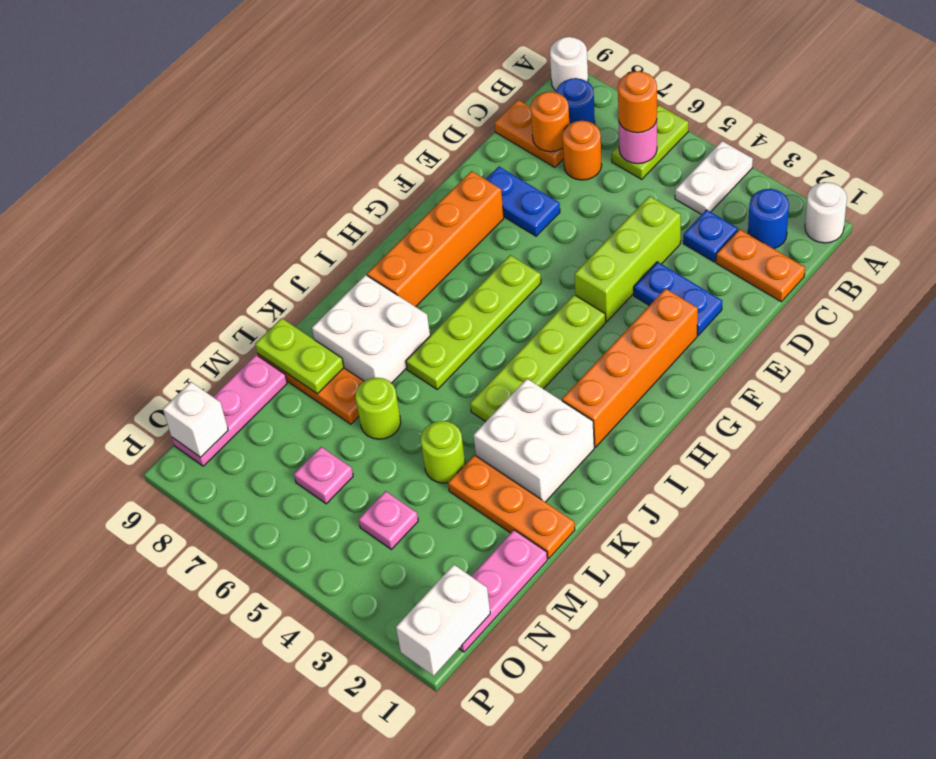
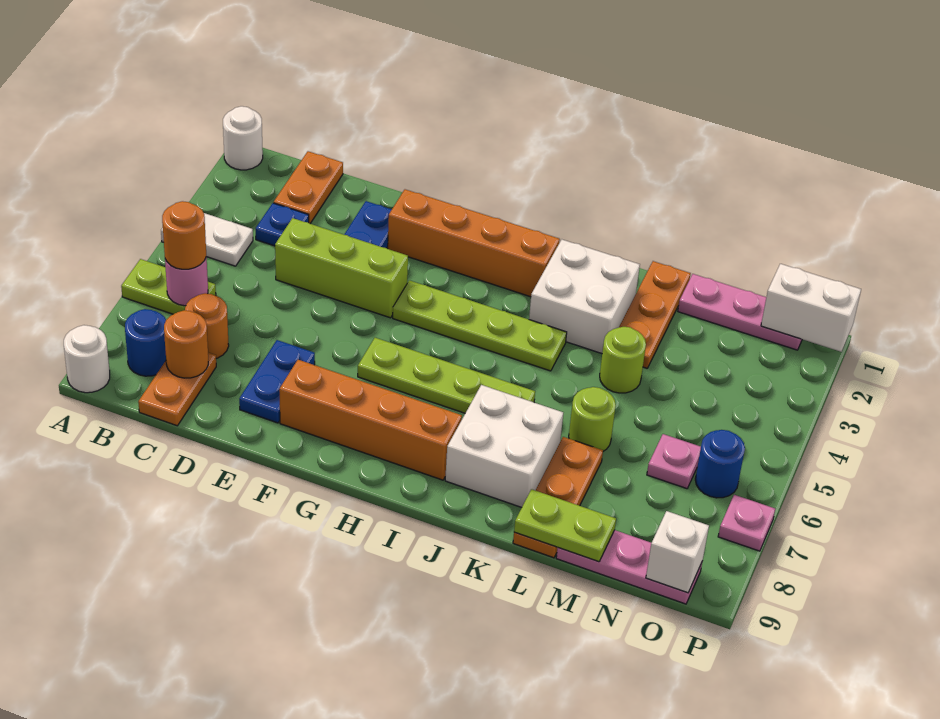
blue round brick B2 level 1 -> blue round brick O6 level 1
lime plate L8:L9 level 2 -> lime plate L9:M9 level 2
pink plate N4 level 1 -> pink plate P7 level 1

